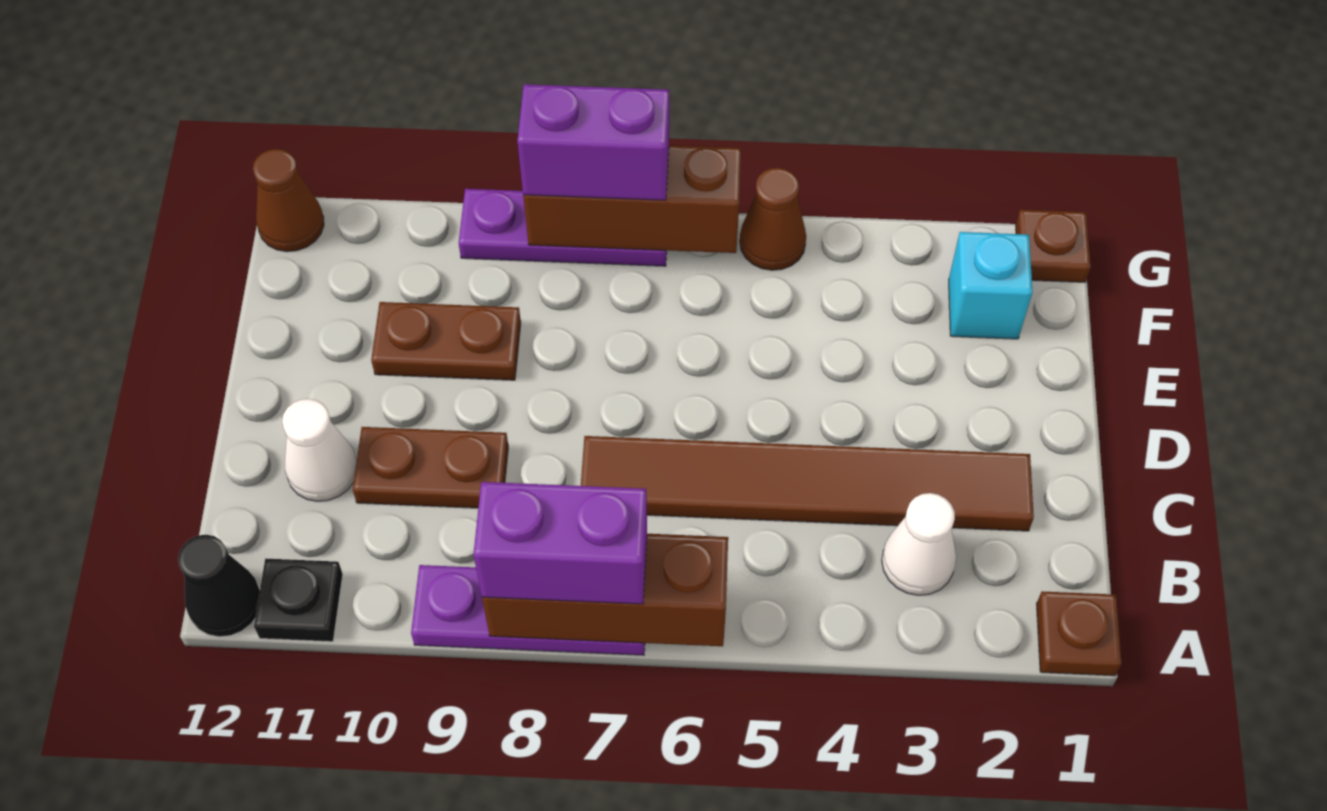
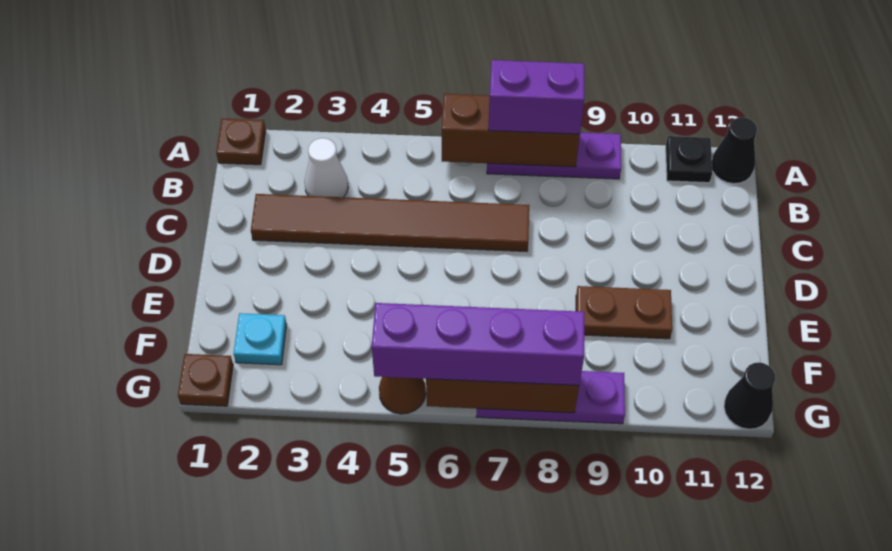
brown plate C9:C10 level 1 -> none
white cone C11 level 1 -> none
cyan brick F2 level 1 -> cyan plate F2 level 1
purple brick G7:G8 level 3 -> purple brick G5:G8 level 3
brown cone G12 level 1 -> black cone G12 level 1

